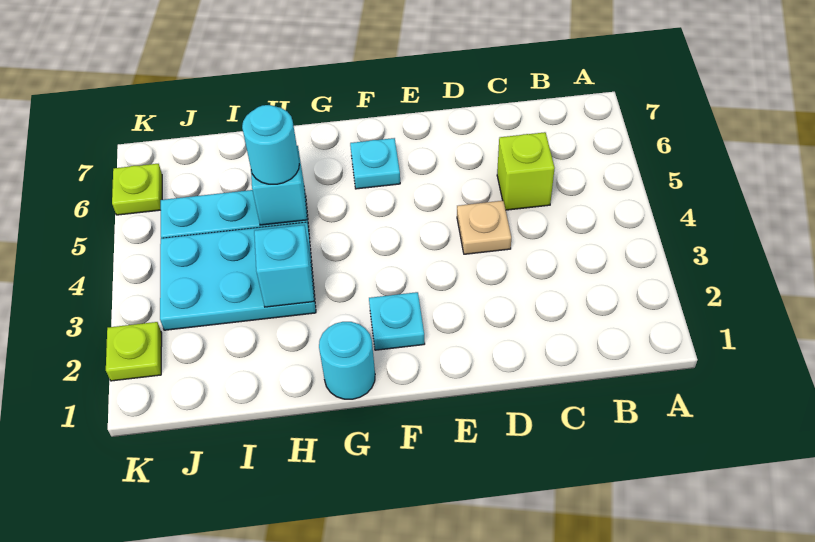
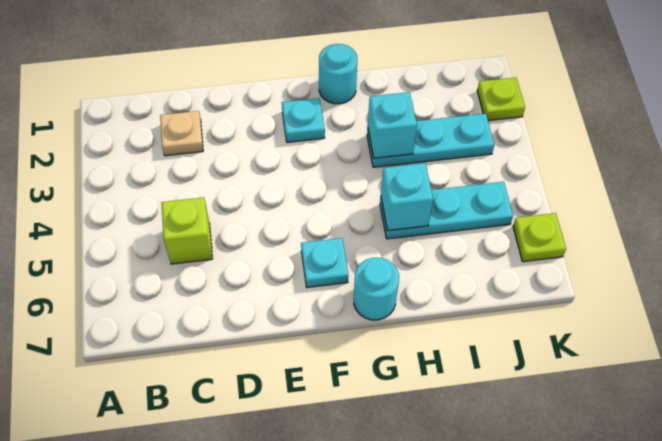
tan plate D4 level 1 -> tan plate C2 level 1
cyan plate H3:J4 level 1 -> cyan plate H3:J3 level 1
cyan round brick H5 level 3 -> cyan round brick G7 level 1

